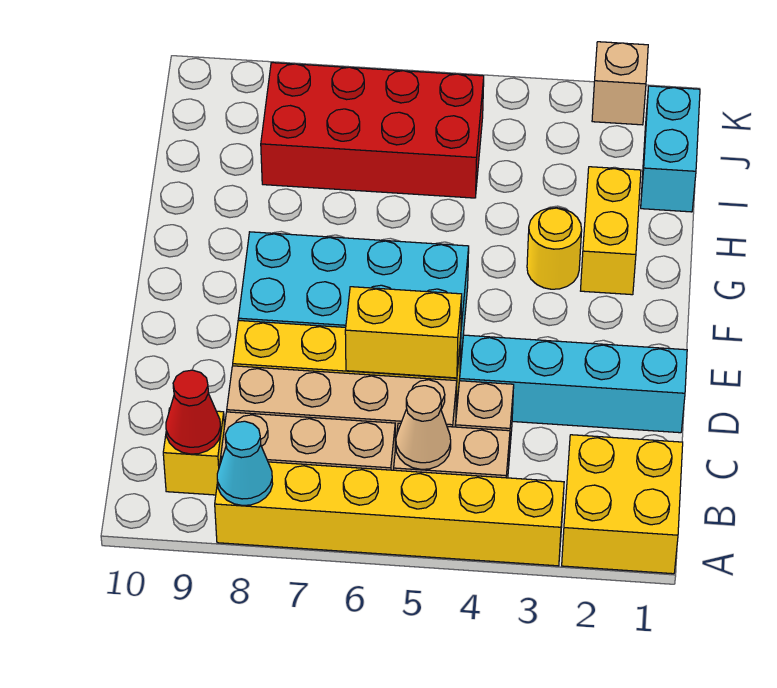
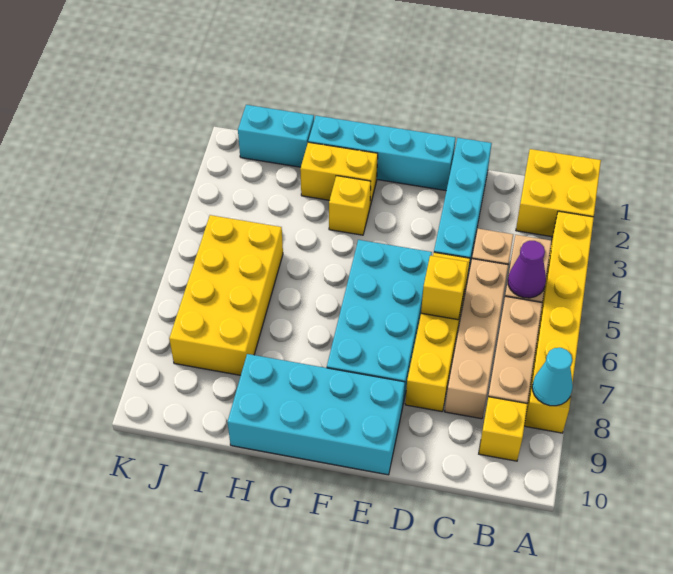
tan cone B5 level 2 -> purple cone B5 level 2
red cone B9 level 2 -> none
yellow brick D5:D6 level 2 -> yellow brick D6 level 2
none -> cyan brick E1:H1 level 1
none -> cyan brick E9:H10 level 1
yellow round brick G3 level 1 -> yellow brick G3 level 1
red brick I5:J8 level 1 -> yellow brick I5:J8 level 1
tan brick K2 level 1 -> none

